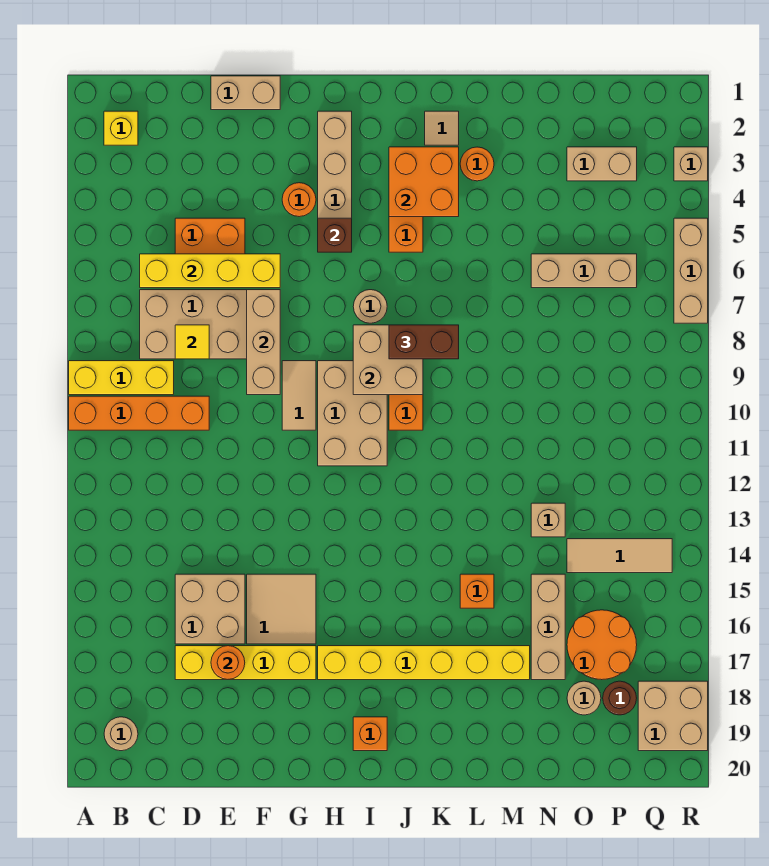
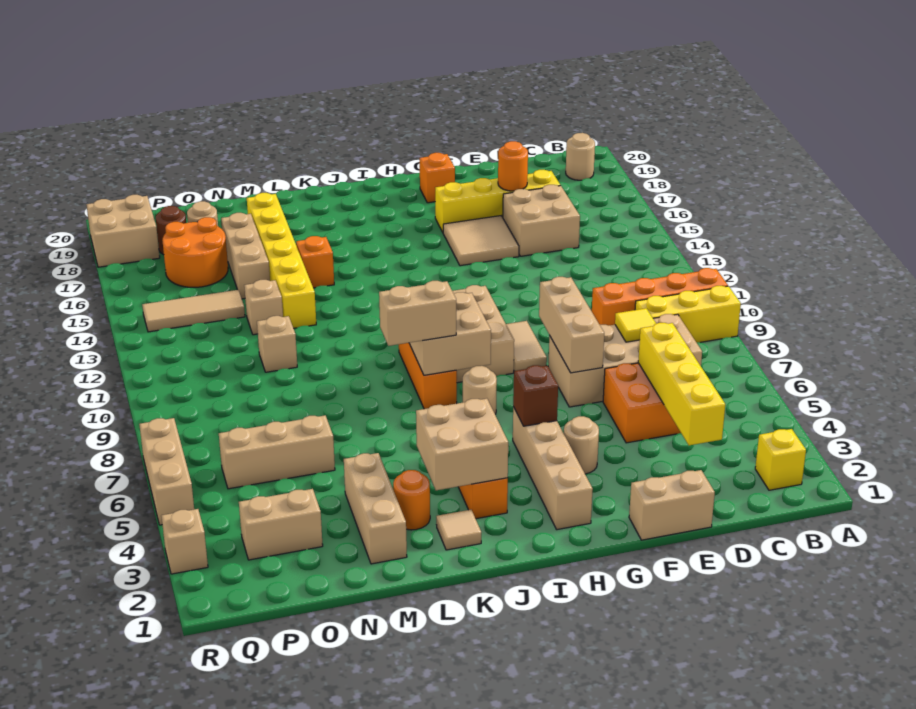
yellow brick C6:F6 level 2 -> yellow brick D3:D6 level 2
orange round brick G4 level 1 -> tan round brick G4 level 1
yellow brick H17:M17 level 1 -> yellow brick M13:M18 level 1
orange brick I19 level 1 -> orange brick G19 level 1
orange brick J3:K4 level 2 -> tan brick J3:K4 level 2
brown brick J8:K8 level 3 -> tan brick J8:K8 level 3
none -> tan brick M2:M4 level 1
none -> tan brick N11 level 1

